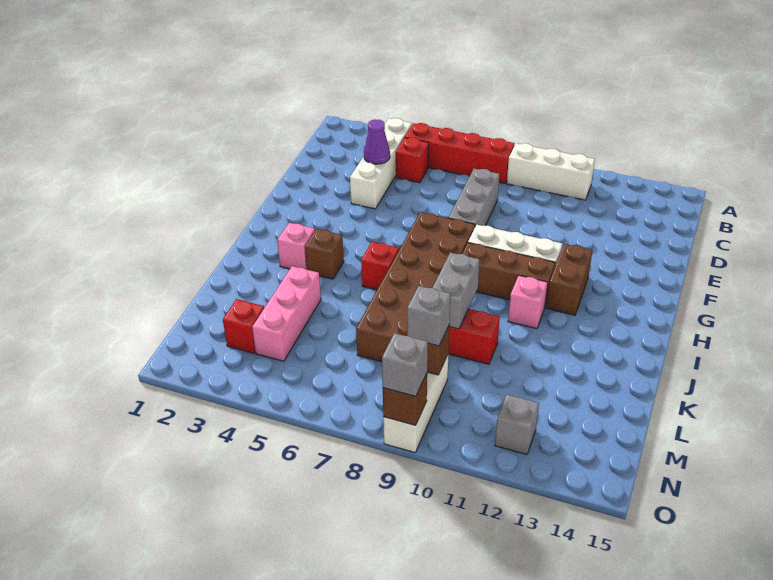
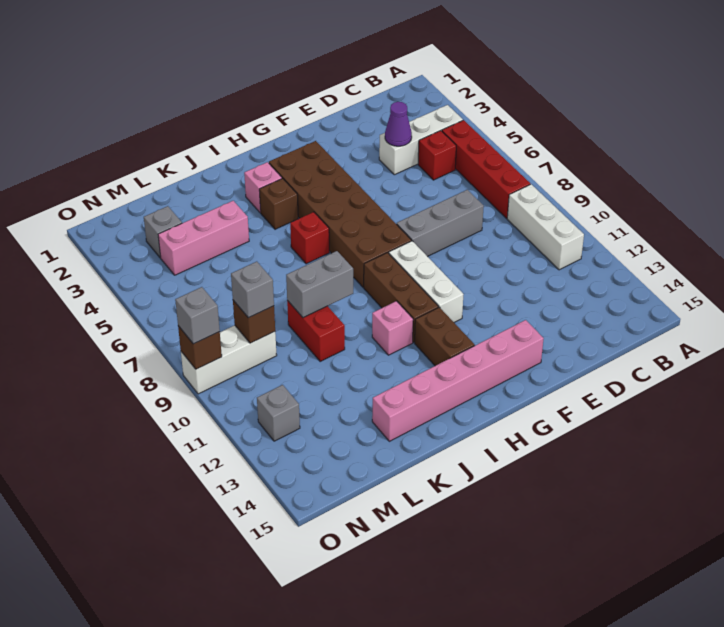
white brick B4:E4 level 1 -> white brick B4:D4 level 1
none -> pink brick F14:K14 level 1
brown brick G7:L8 level 1 -> brown brick G3:H8 level 1
brown brick G12:H12 level 1 -> brown brick H12:H13 level 1
red brick M3 level 1 -> grey brick M3 level 1

